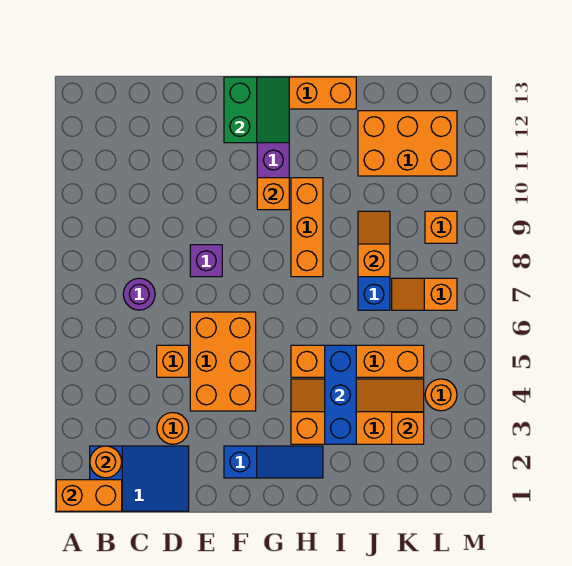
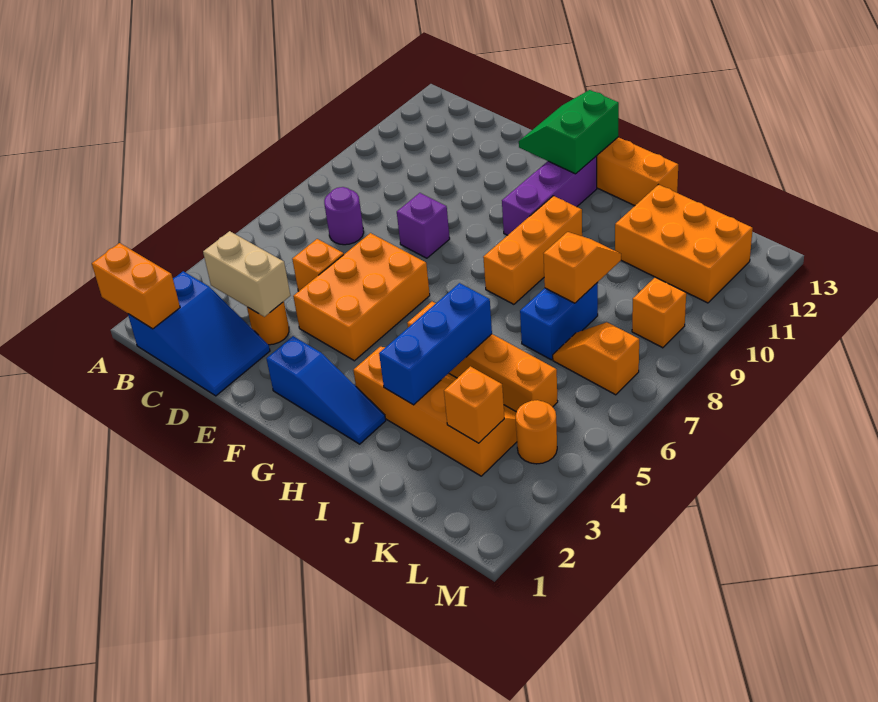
orange round brick B2 level 2 -> none
none -> tan brick C3:D3 level 2
green slope F12:G13 level 2 top F -> green slope F12:G13 level 2 top G
orange brick G10 level 2 -> none

